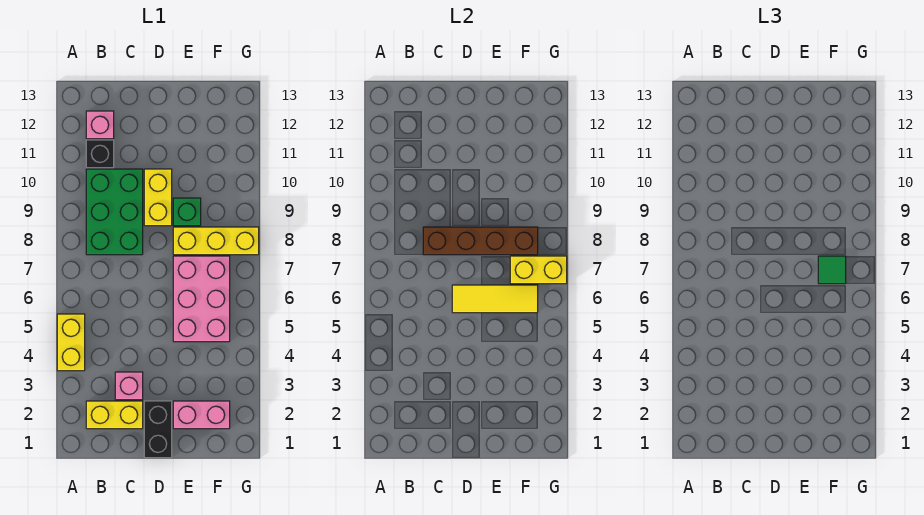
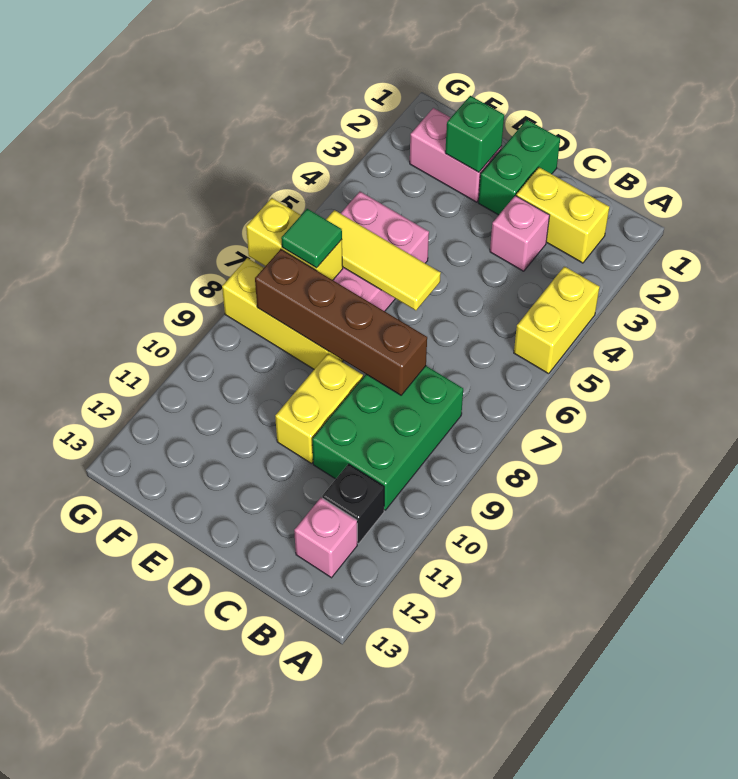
black brick D1:D2 level 1 -> green brick D1:D2 level 1
green brick E9 level 1 -> green brick E2 level 2

